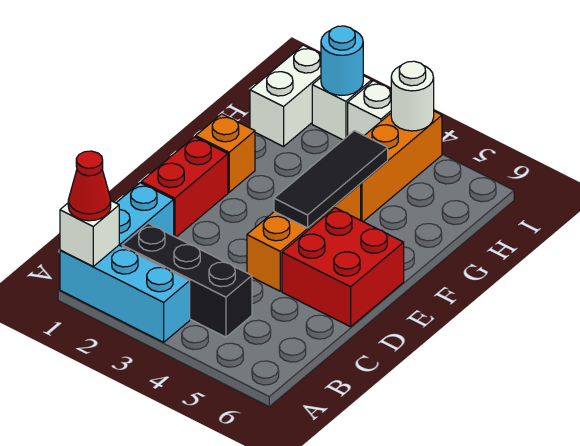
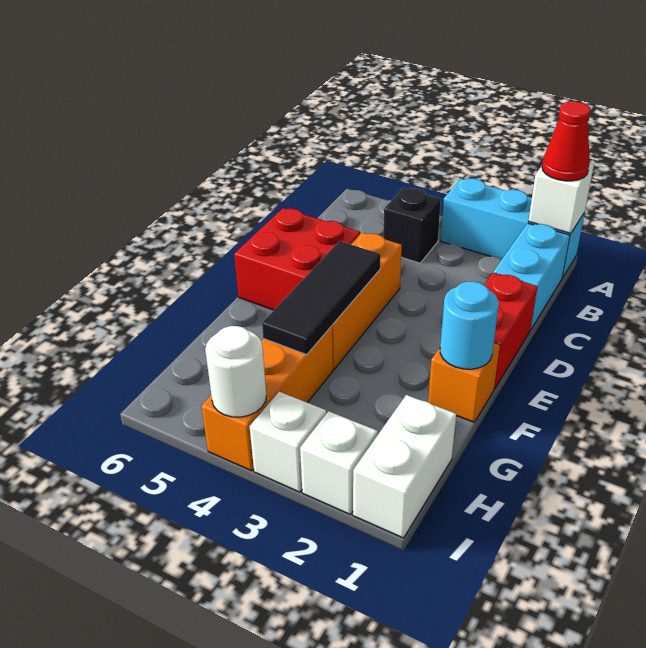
black brick B2:B4 level 1 -> black brick B4 level 1
cyan round brick I2 level 2 -> cyan round brick F1 level 2

